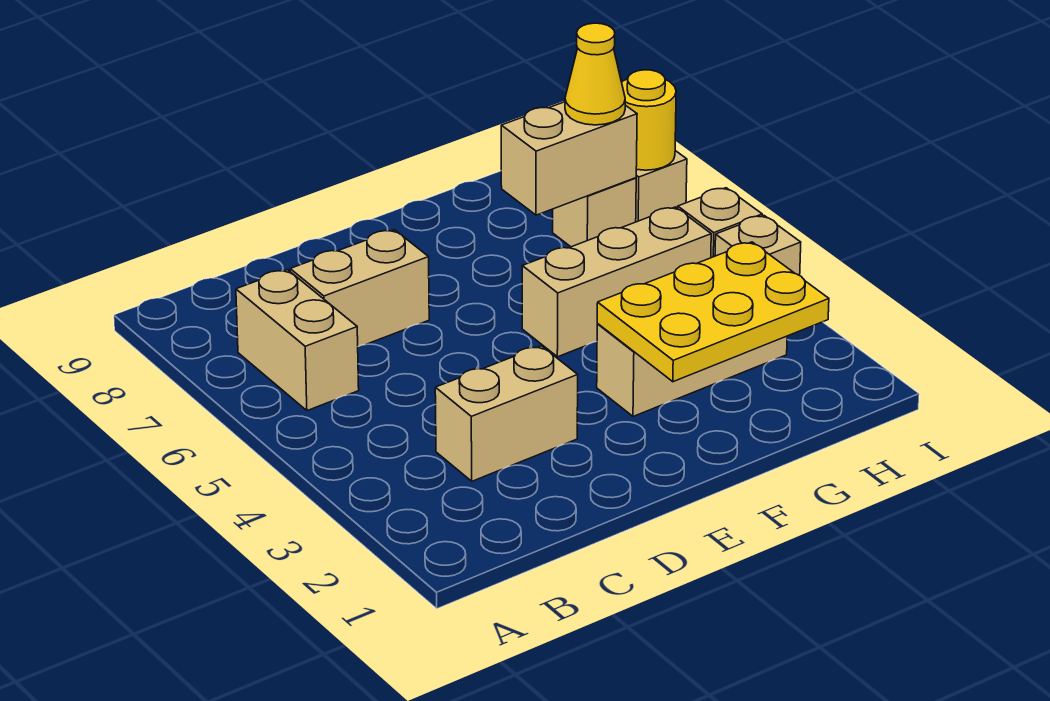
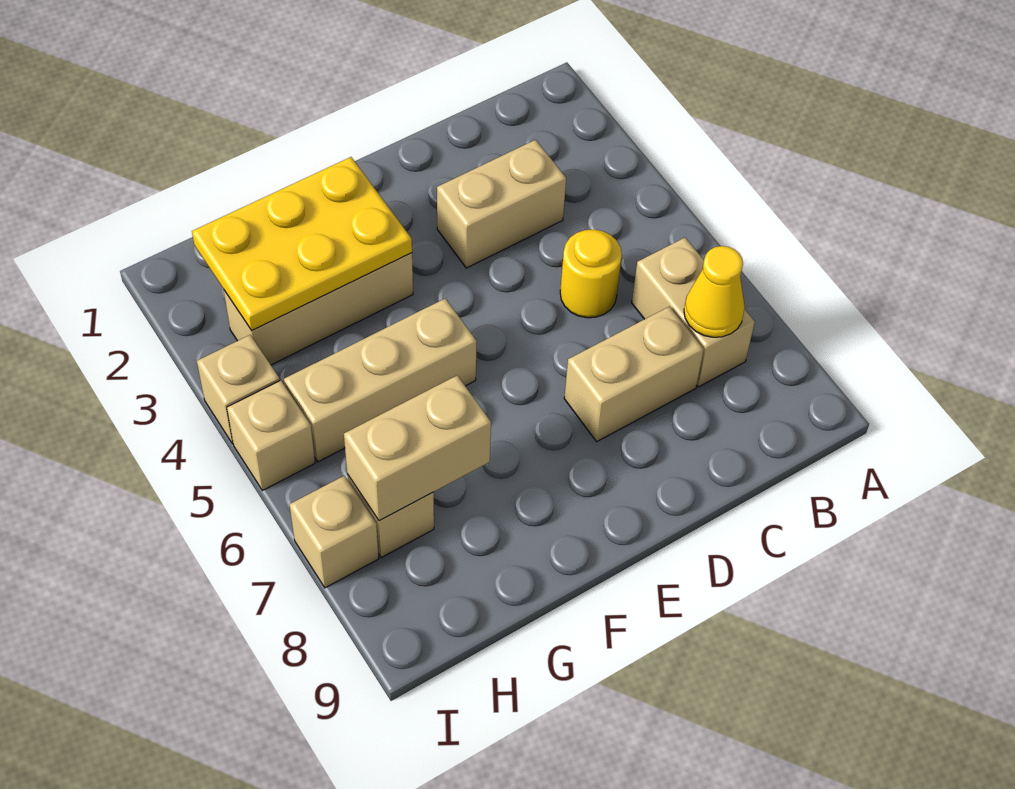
yellow cone H7 level 3 -> yellow cone B7 level 2
yellow round brick I7 level 2 -> yellow round brick C5 level 1

